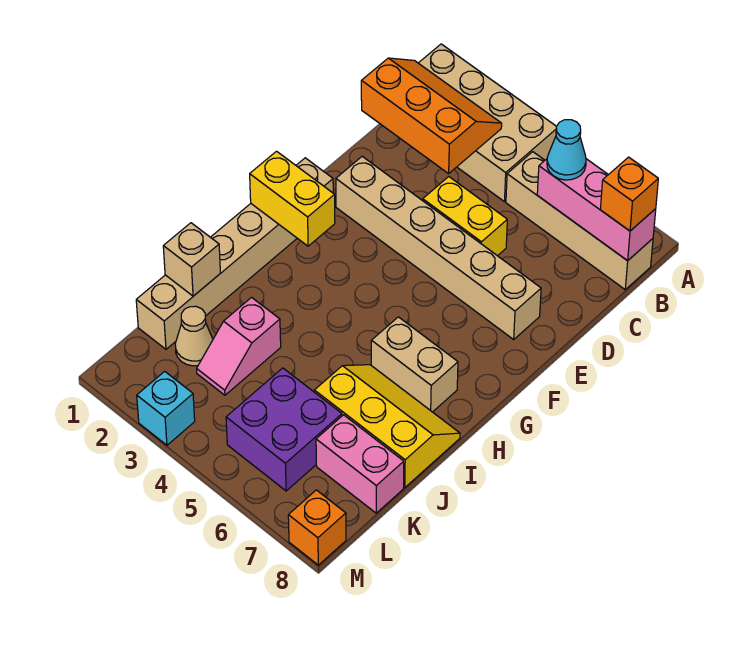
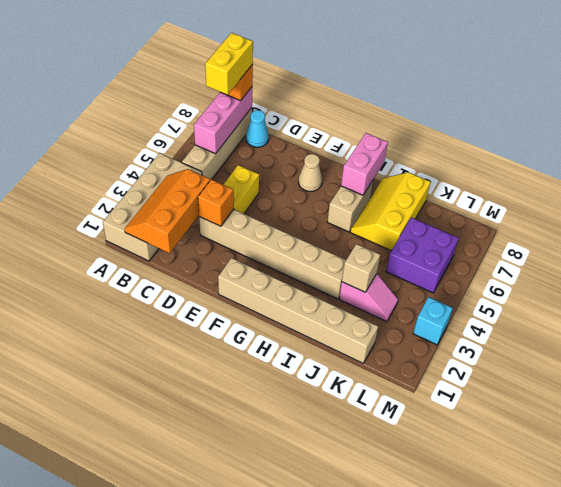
cyan cone B6 level 3 -> cyan cone C8 level 1
tan brick E2:E7 level 1 -> tan brick D3:I3 level 1
yellow brick G1:G2 level 2 -> yellow brick B7:B8 level 4
tan brick J1 level 2 -> tan brick J3 level 2
tan cone K2 level 1 -> tan cone F7 level 1
pink brick K7:K8 level 1 -> pink brick H7:H8 level 2
orange brick M8 level 1 -> orange brick D3 level 2

